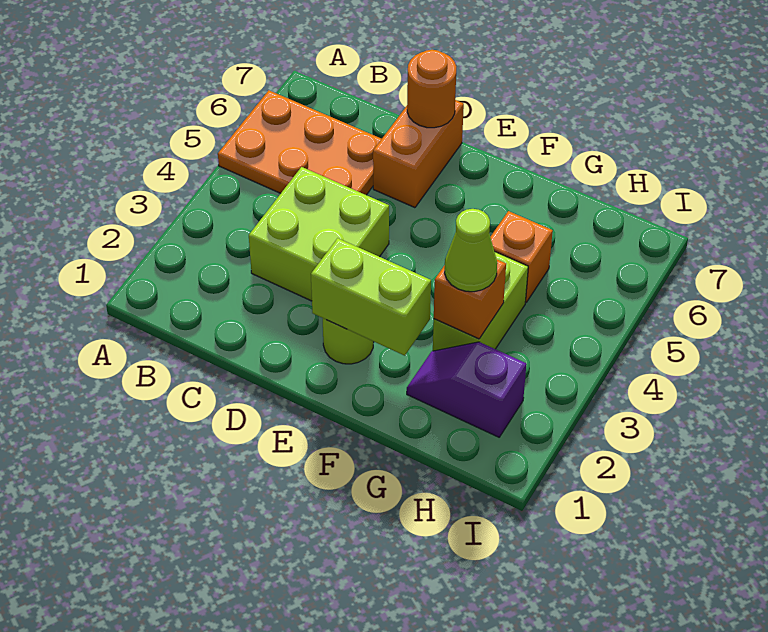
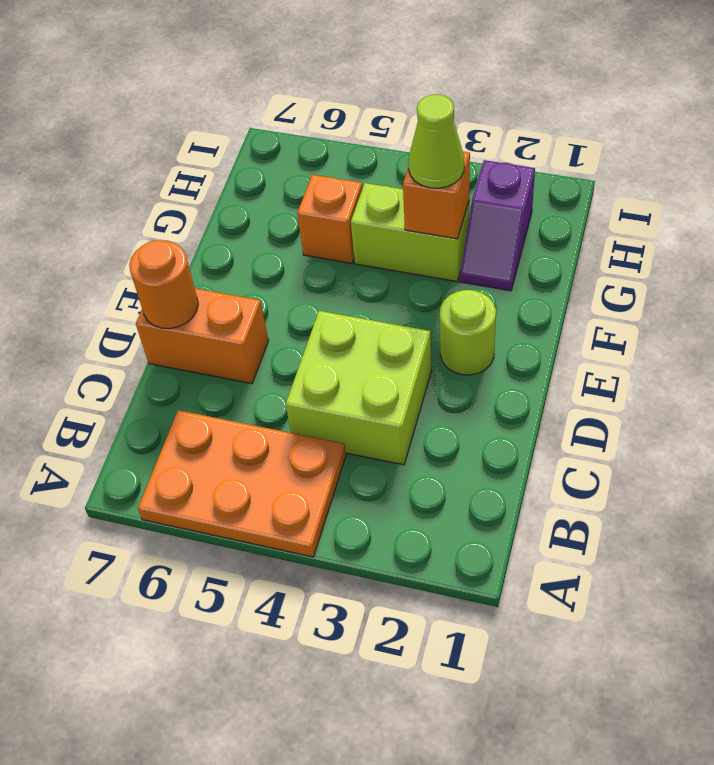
orange plate A5:C6 level 1 -> orange plate A4:B6 level 1
lime brick E2:F2 level 2 -> none

